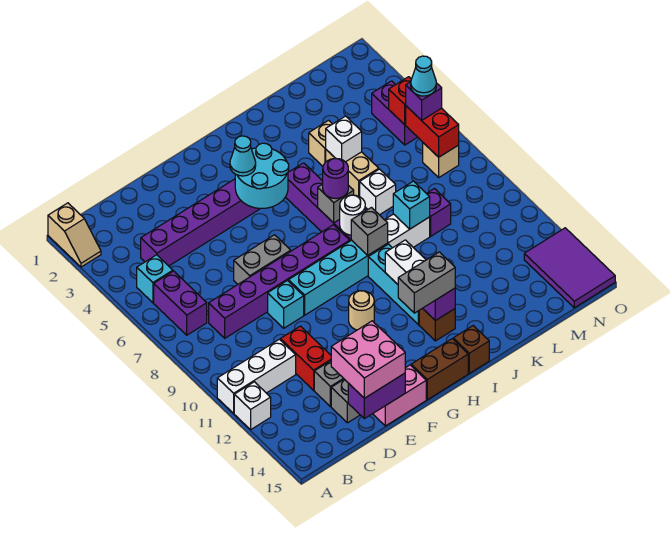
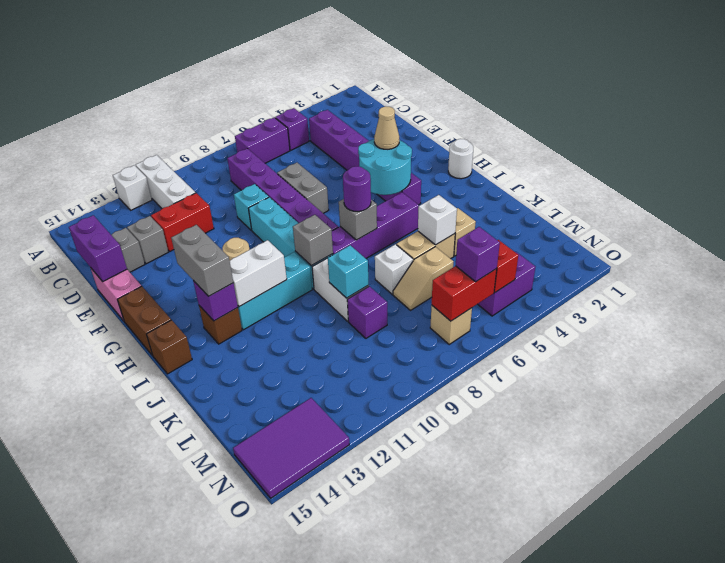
tan slope A1:A2 level 1 top 1 -> tan slope L6:L7 level 1 top 6
cyan brick B5 level 1 -> purple brick B5 level 1
pink brick D14:E15 level 3 -> none
cyan cone G4 level 3 -> tan cone G4 level 3
white round brick I8 level 2 -> white round brick H1 level 1
cyan cone N6 level 4 -> none

